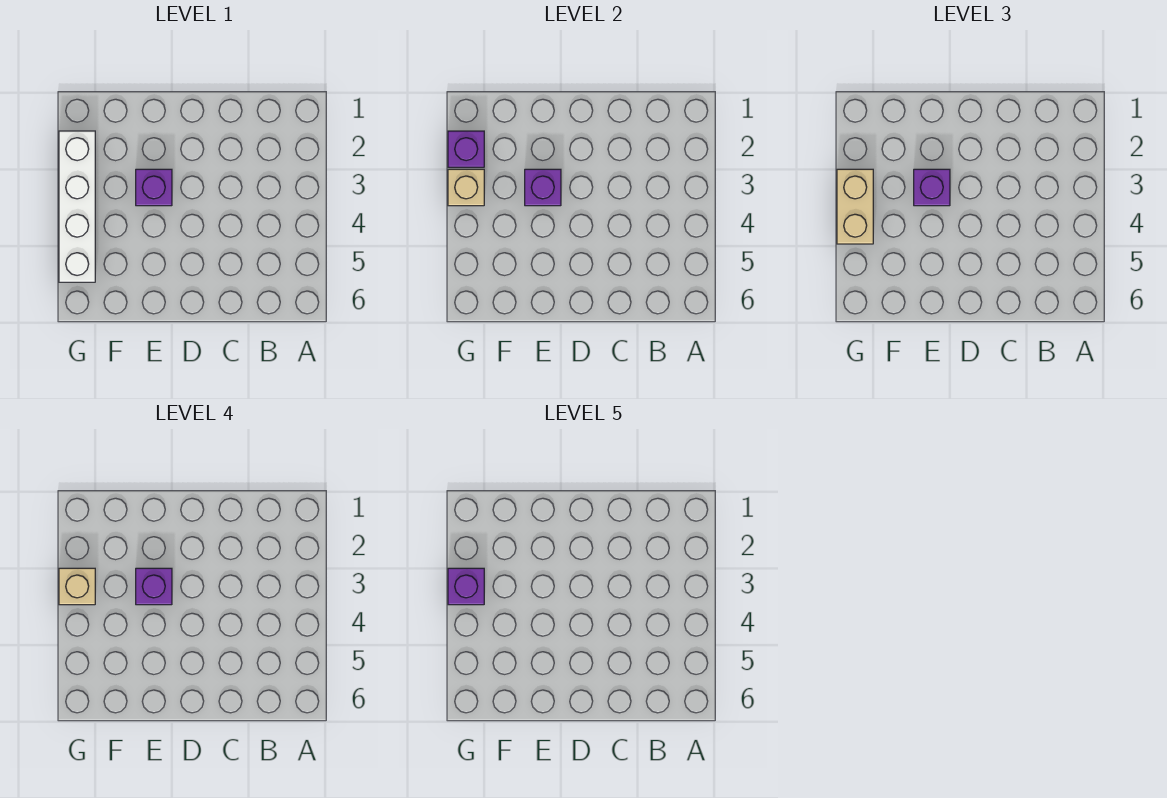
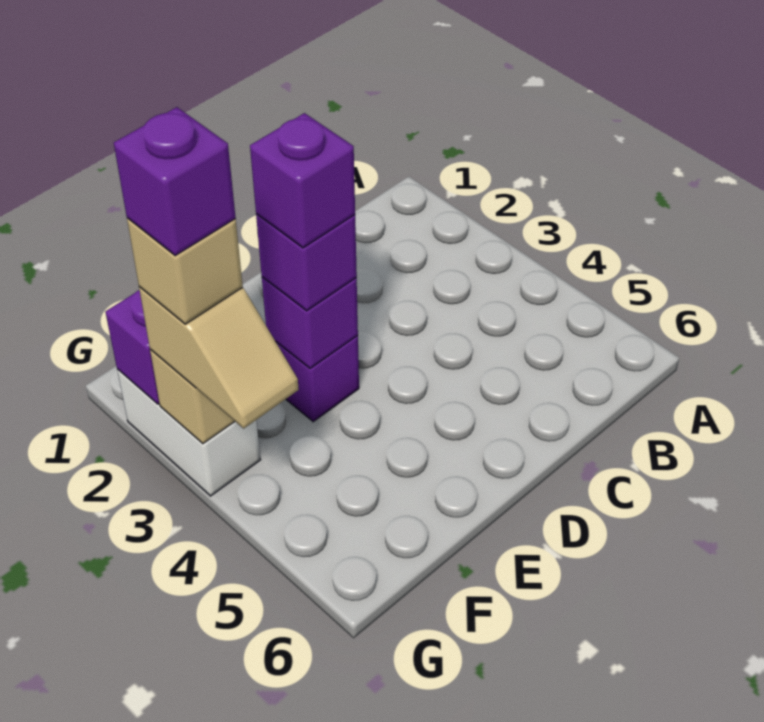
white brick G2:G5 level 1 -> white brick G2:G3 level 1
tan brick G3:G4 level 3 -> tan slope G3:G4 level 3 top 3

